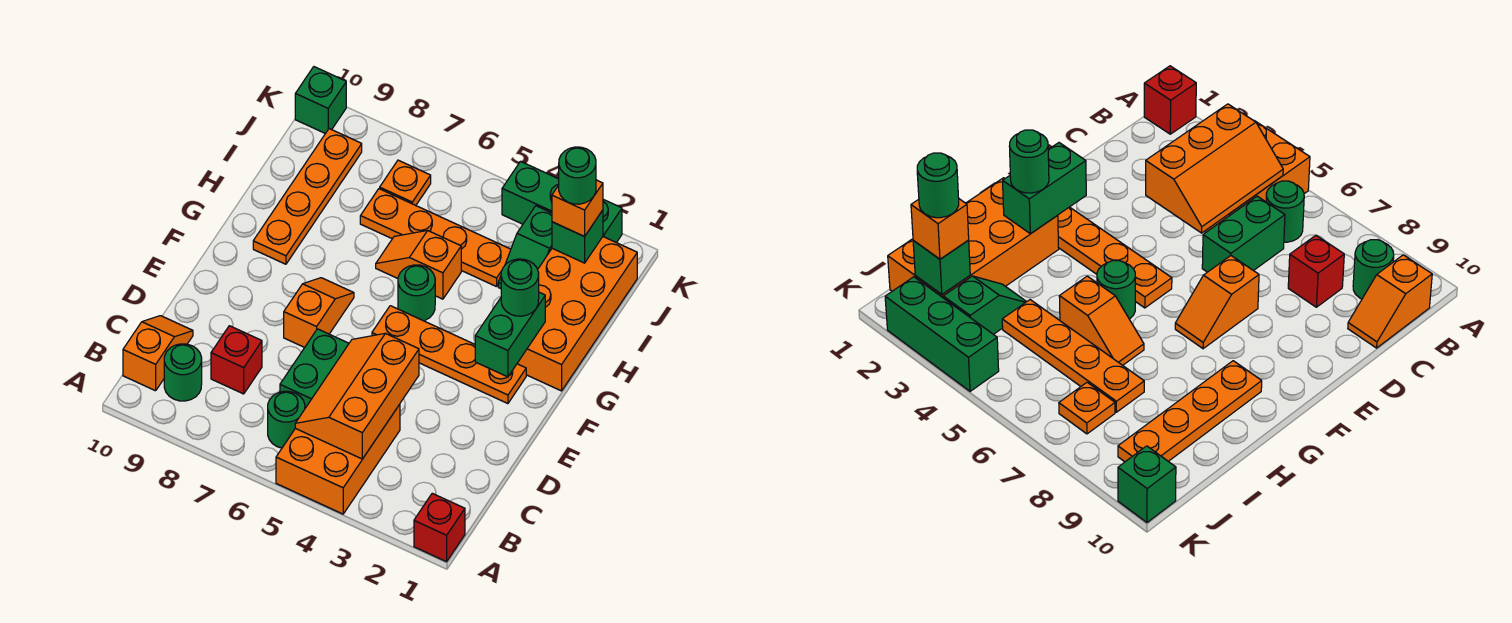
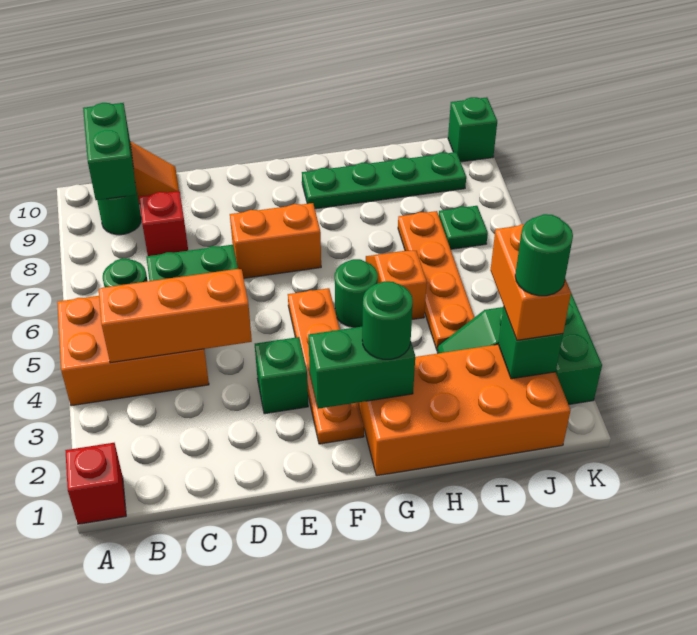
none -> green brick B9:B10 level 2
none -> green brick E3 level 1
orange slope E7:F7 level 1 top E -> orange brick E7:F7 level 1
orange plate G9:J9 level 1 -> green plate G9:J9 level 1
orange brick J2 level 3 -> orange brick J2:J3 level 3
orange plate J7 level 1 -> green plate J7 level 1

